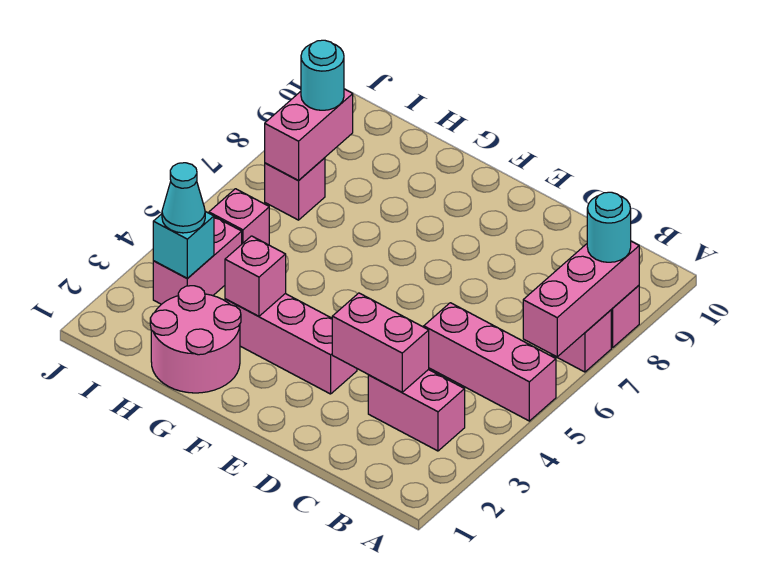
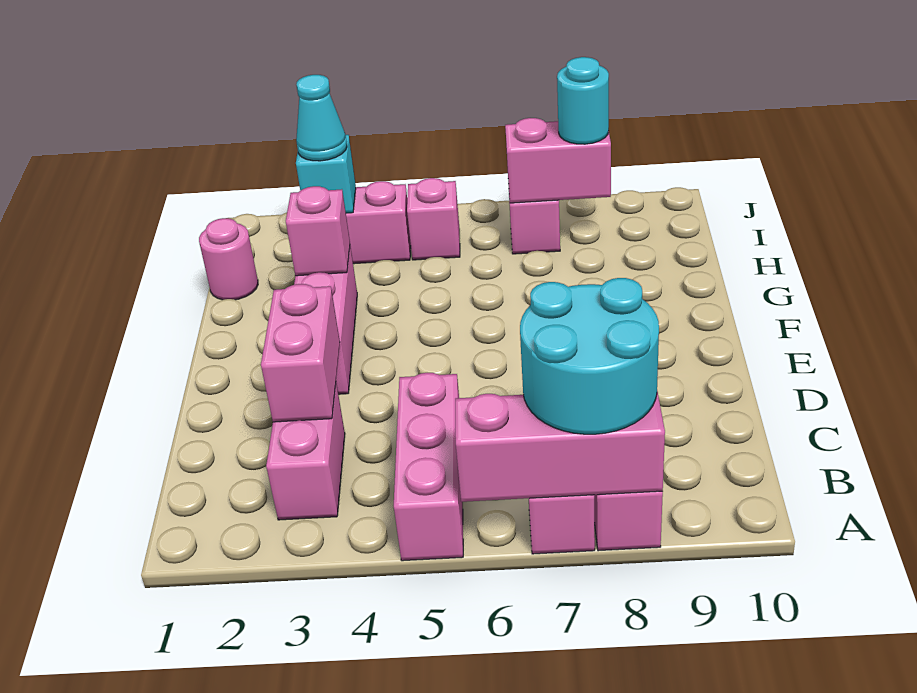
cyan round brick A8 level 3 -> cyan round brick A7:B8 level 3
pink round brick G1:H2 level 1 -> pink round brick H1 level 1

